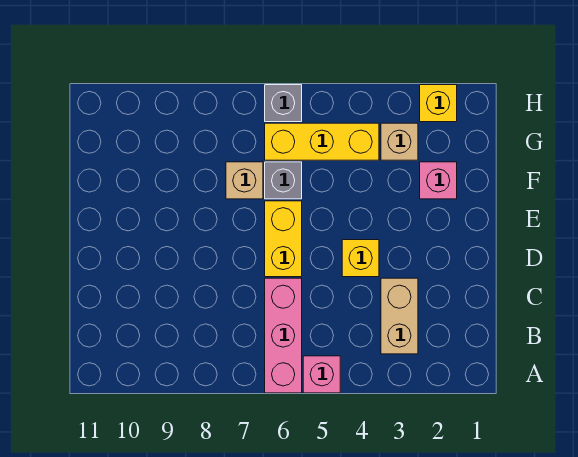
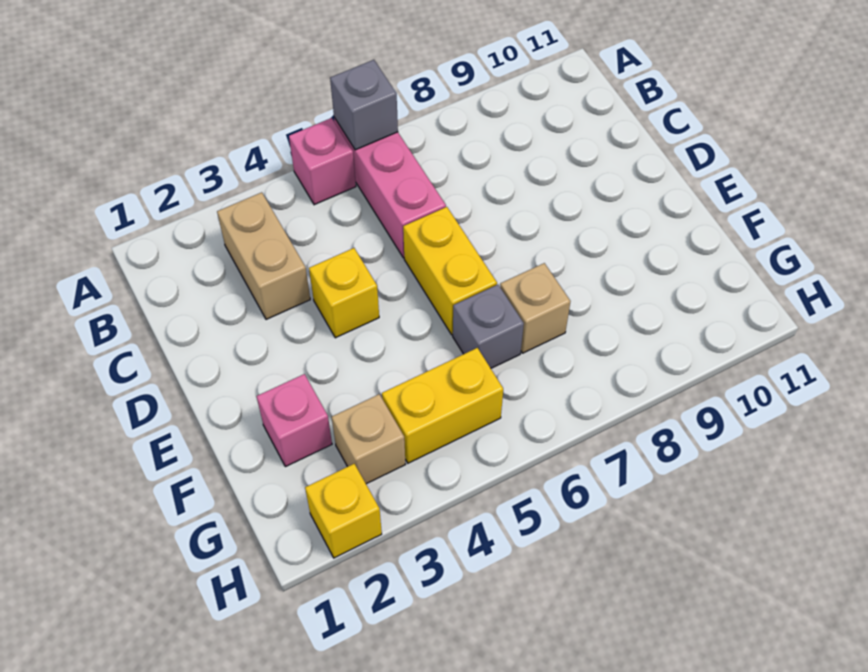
yellow brick G4:G6 level 1 -> yellow brick G4:G5 level 1
grey brick H6 level 1 -> grey brick A6 level 2

